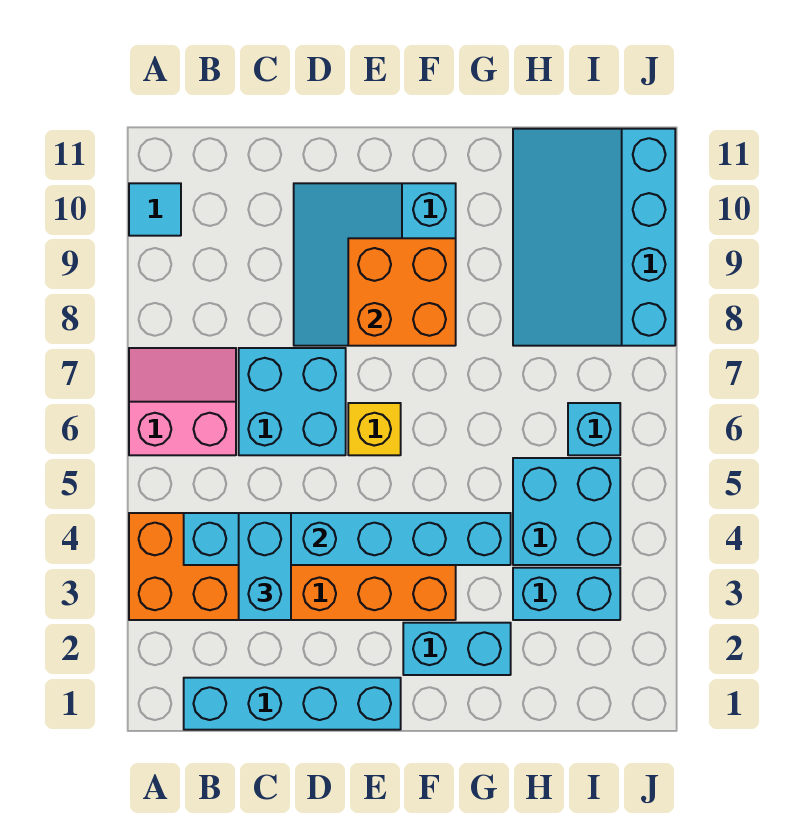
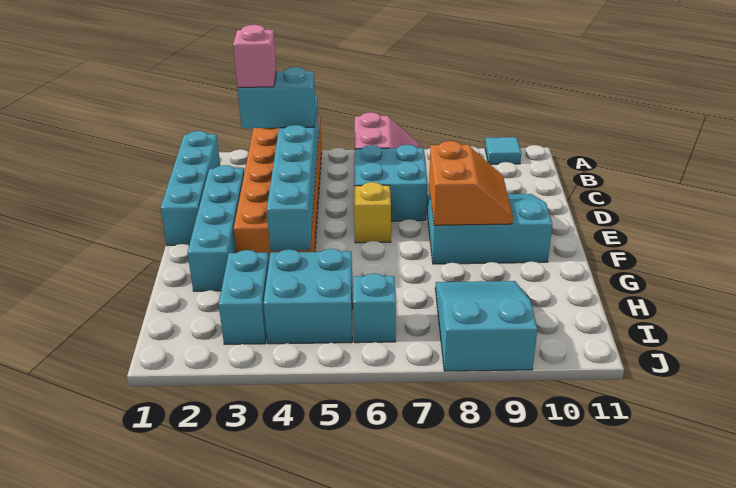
none -> pink brick C3 level 4
orange brick E8:F9 level 2 -> orange slope E8:F9 level 2 top 8
cyan brick F2:G2 level 1 -> cyan brick D2:G2 level 1
cyan slope H8:J11 level 1 top J -> cyan slope H8:J9 level 1 top J

